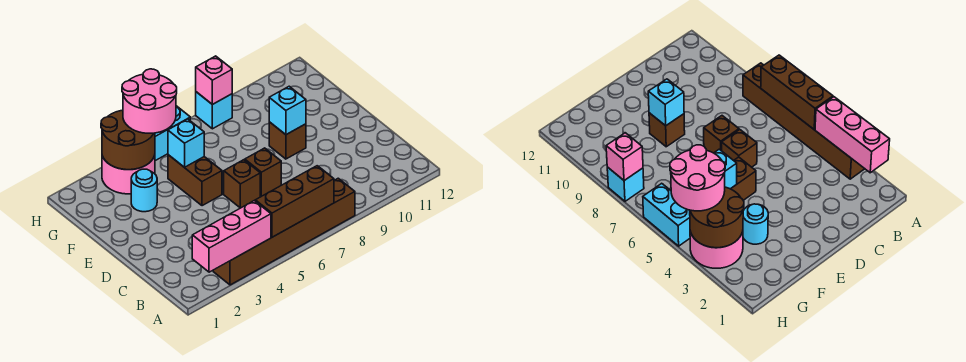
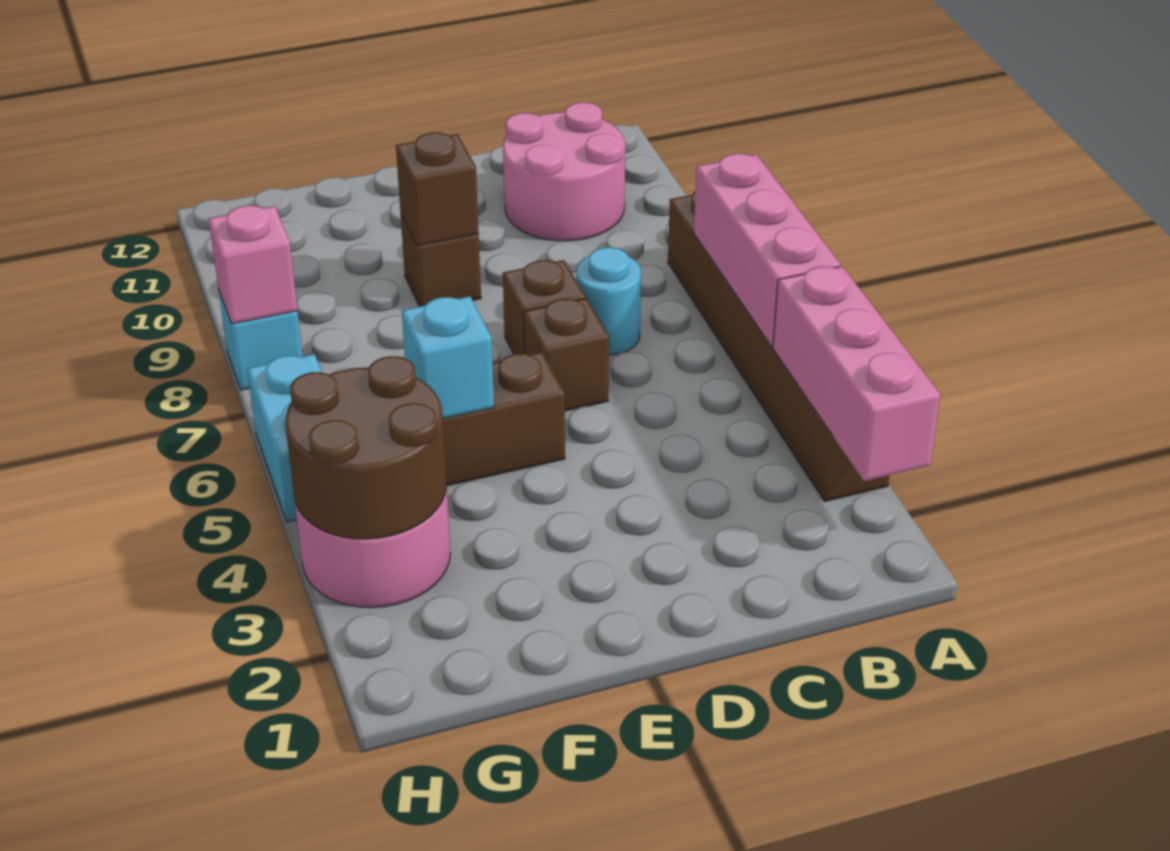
brown brick A5:A7 level 2 -> pink brick A5:A7 level 2
cyan brick E9 level 2 -> brown brick E9 level 2
cyan round brick F3 level 1 -> cyan round brick C7 level 1
pink round brick G4:H5 level 3 -> pink round brick B10:C11 level 1

